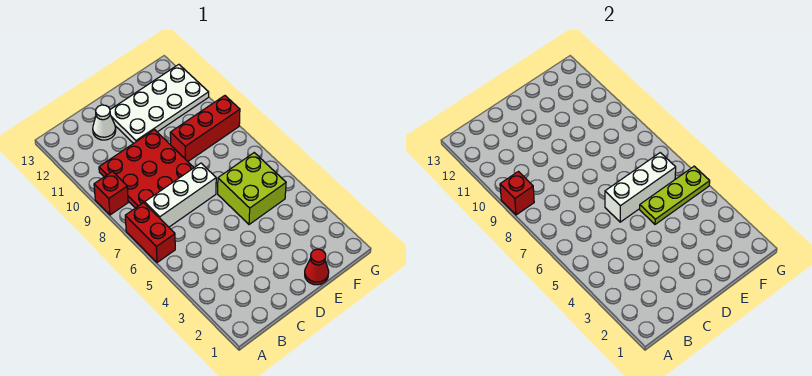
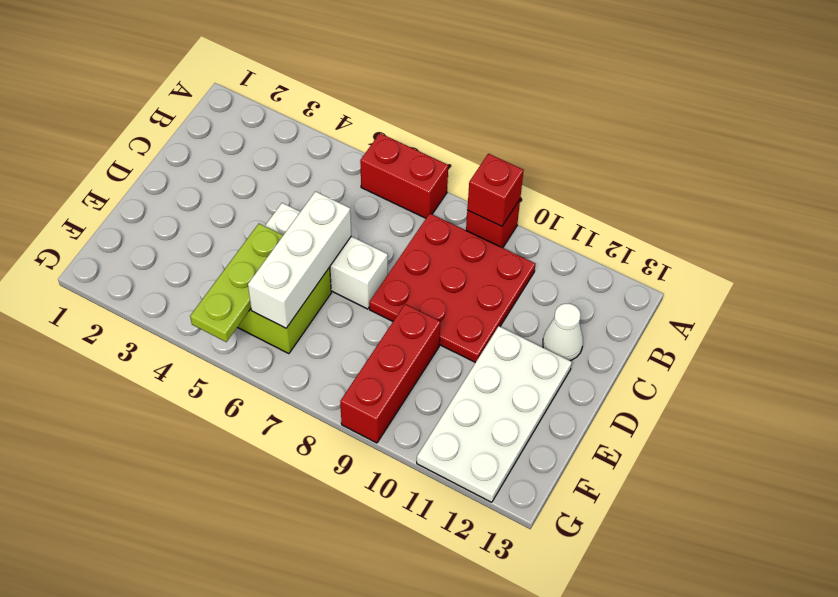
white brick B7:D7 level 1 -> white brick D5:D7 level 1
red cone E1 level 1 -> none

